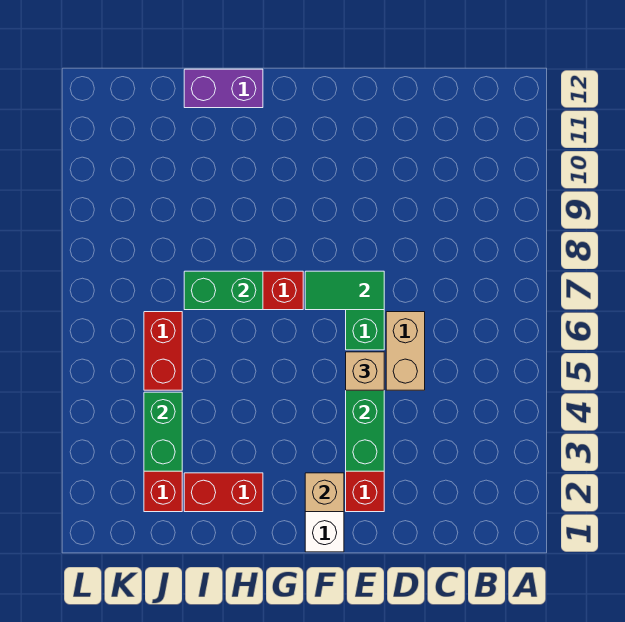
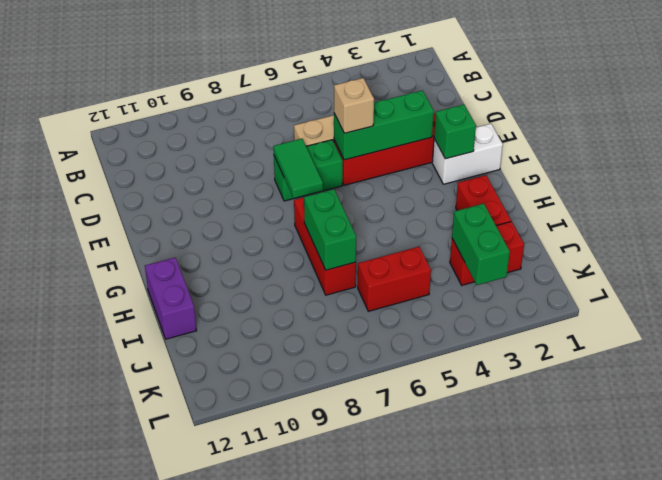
tan brick F2 level 2 -> green brick F2 level 2
green brick J3:J4 level 2 -> green brick J3:K3 level 2

